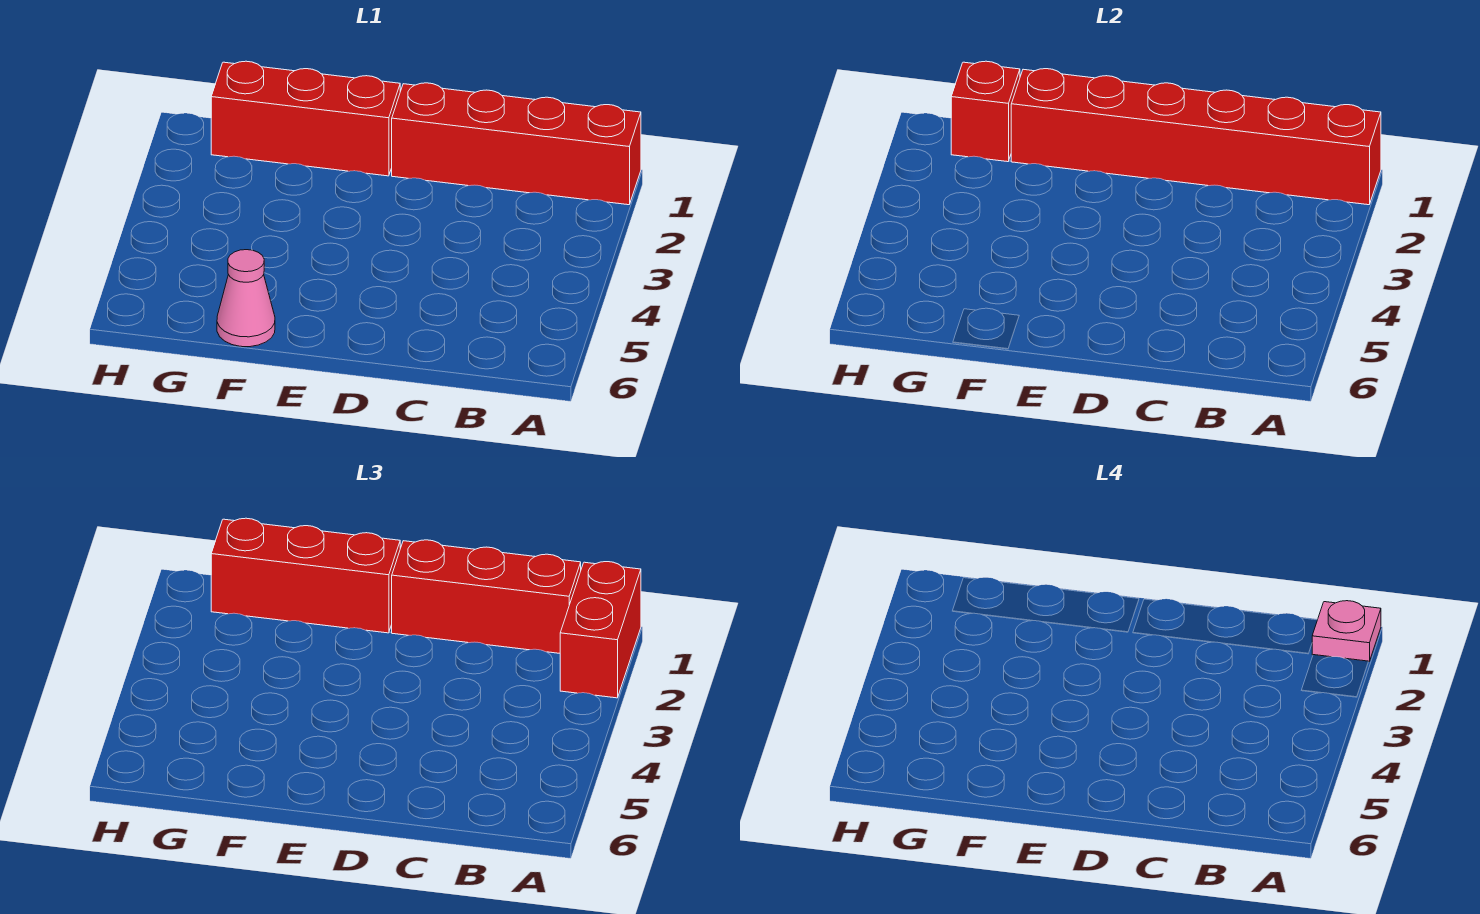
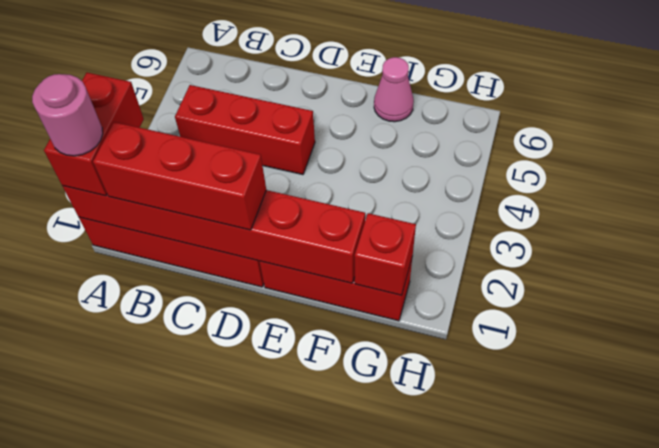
pink plate A1 level 4 -> pink round brick A1 level 4
red brick E1:G1 level 3 -> red brick B4:D4 level 1

